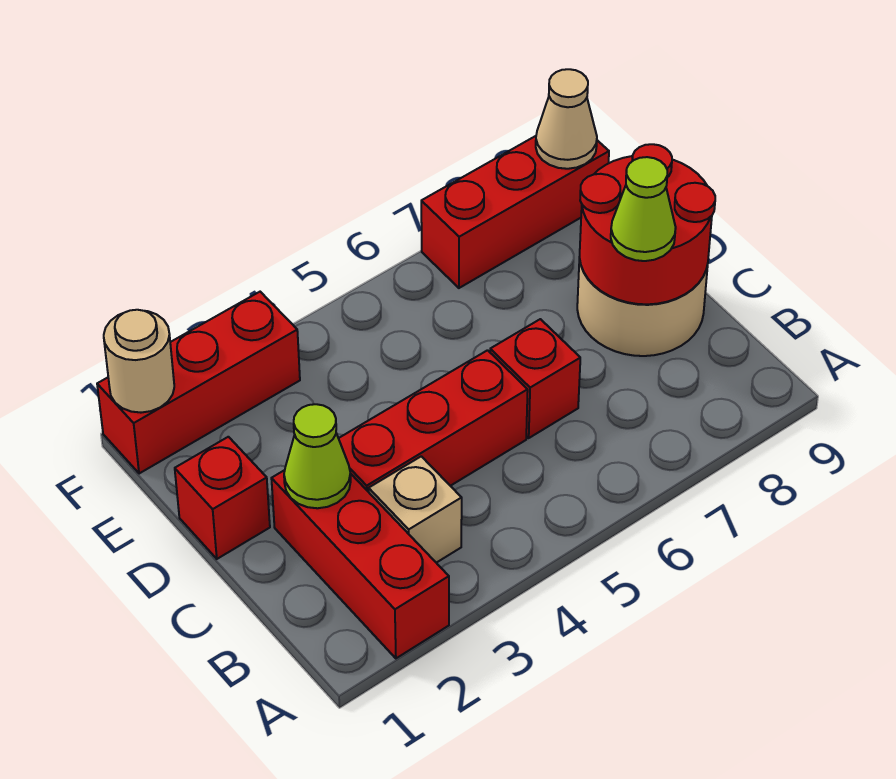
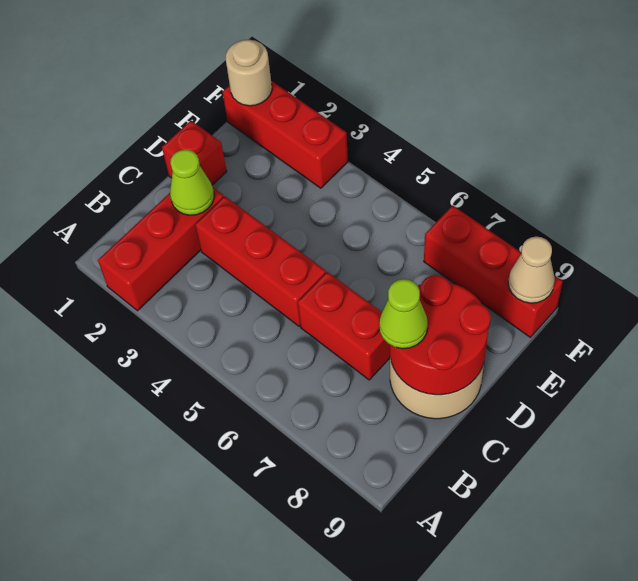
tan brick B3 level 1 -> none
red brick C6 level 1 -> red brick C6:C7 level 1

